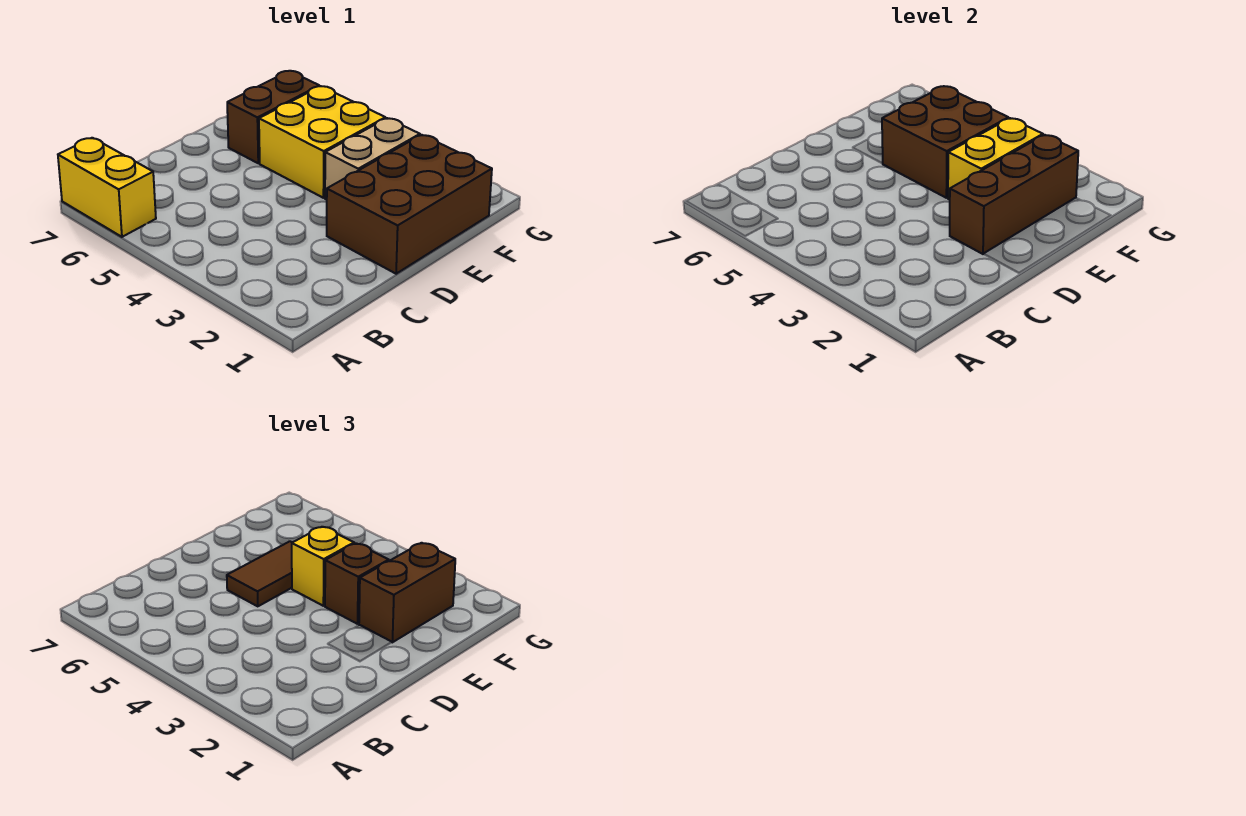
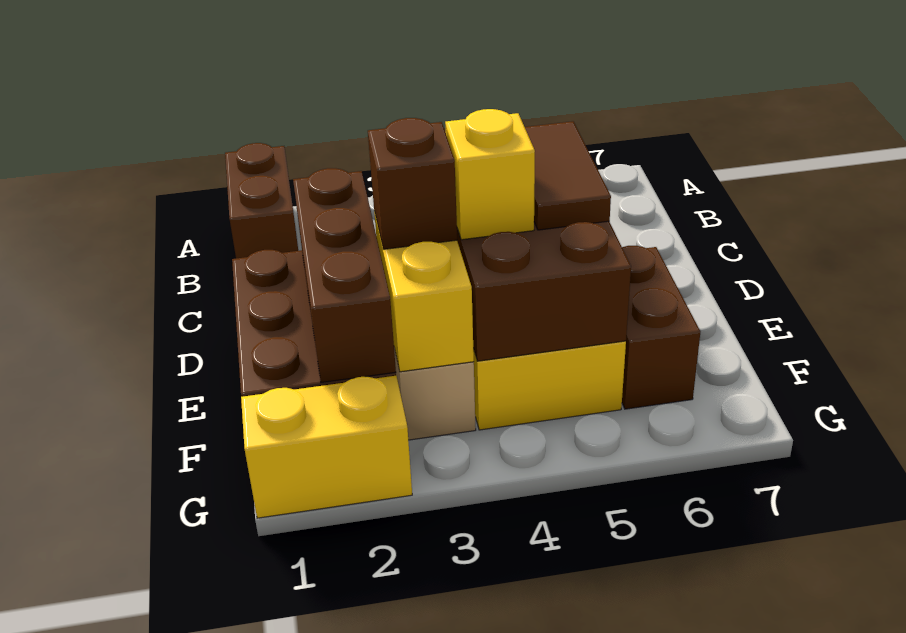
yellow brick A6:A7 level 1 -> yellow brick G1:G2 level 1
brown brick E2:F2 level 3 -> brown brick A1:B1 level 1

